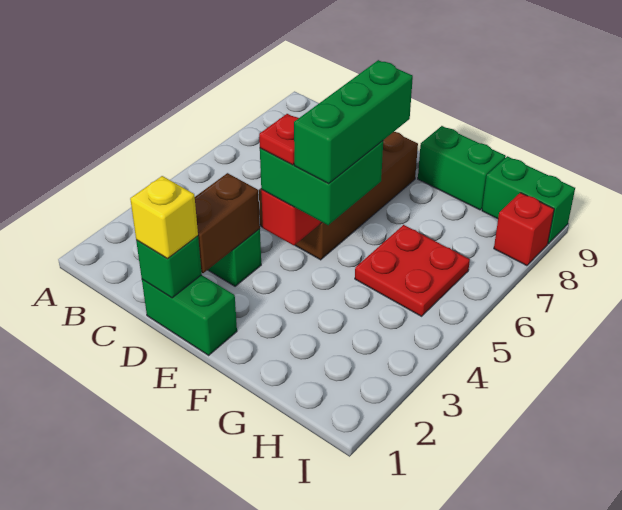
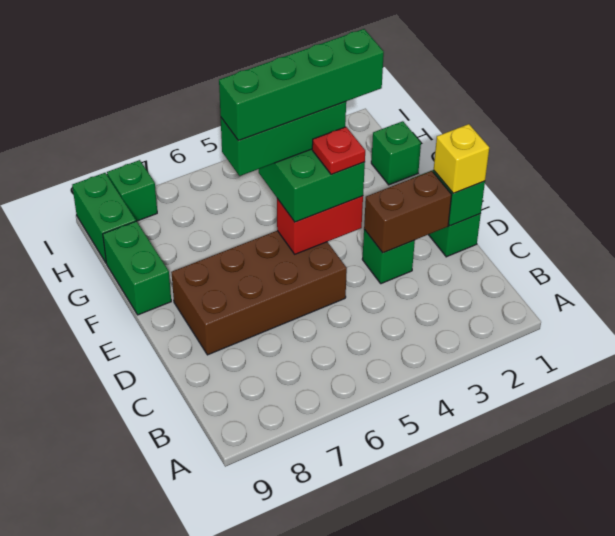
none -> green brick F3:F6 level 5
none -> green brick G1 level 1
red plate G5:H6 level 1 -> none
red brick I8 level 1 -> green brick I8 level 1

